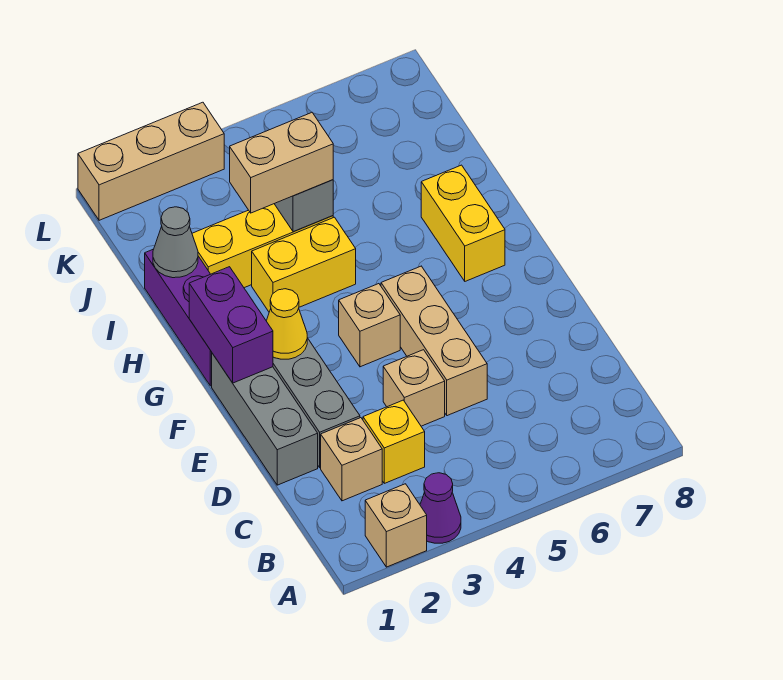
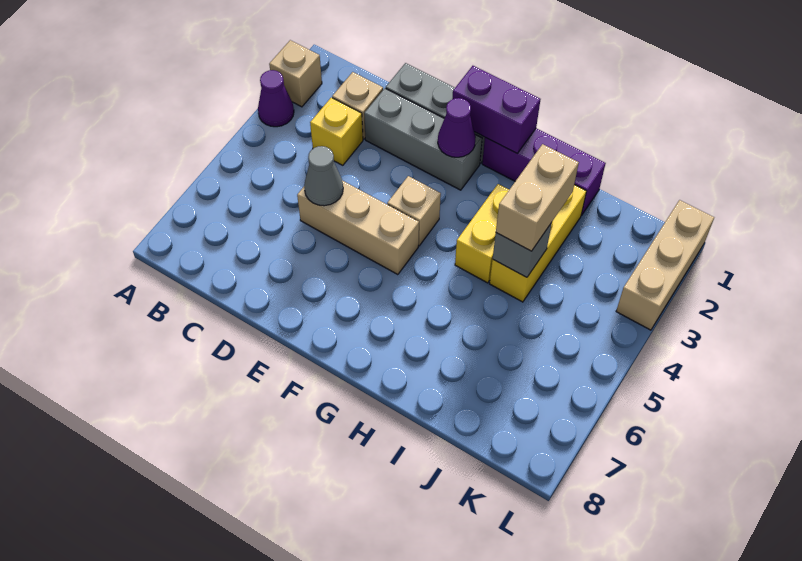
tan brick D4 level 1 -> none
yellow cone F2 level 2 -> purple cone F2 level 2
yellow brick G7:H7 level 1 -> none
grey cone I1 level 2 -> grey cone D5 level 2

